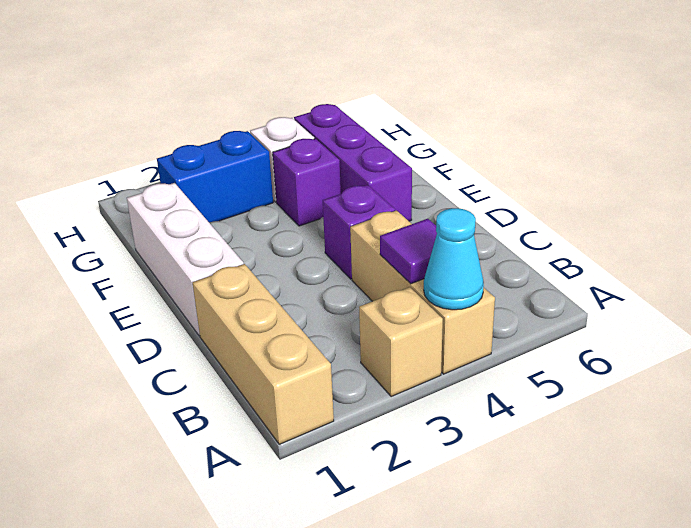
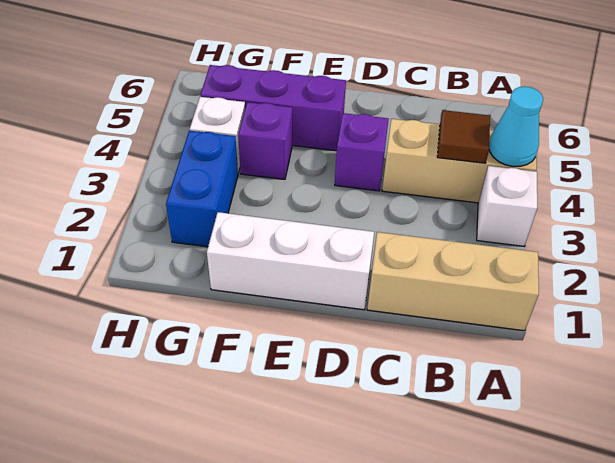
tan brick A3 level 1 -> white brick A3 level 1
purple tile B4 level 2 -> brown tile B4 level 2

